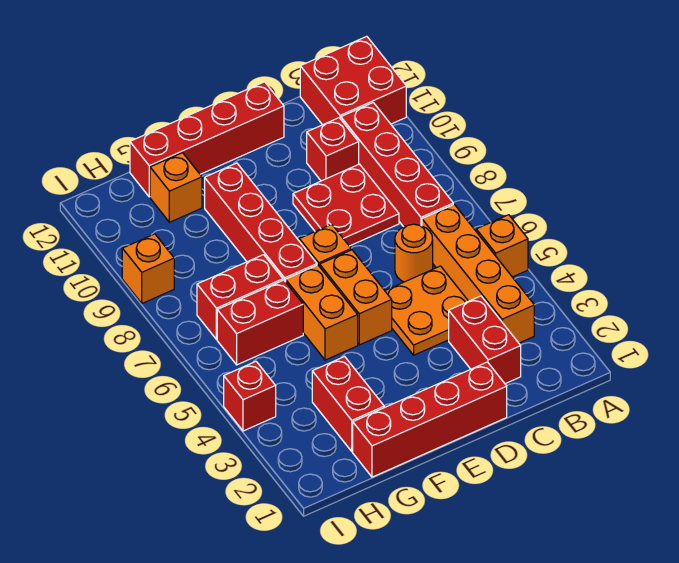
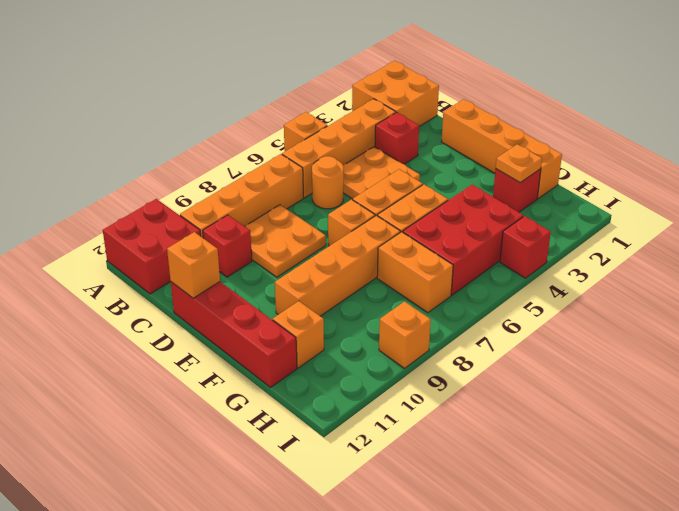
none -> orange brick A1:B2 level 1
red brick B7:B10 level 1 -> orange brick B7:B10 level 1
red brick C2:C3 level 1 -> red brick C3 level 1
red plate C8:D9 level 1 -> orange plate C8:D9 level 1
red brick D1:G1 level 1 -> orange brick D1:G1 level 1
none -> orange brick D12 level 2
red brick F7:F10 level 1 -> orange brick F7:F10 level 1
red brick G2:G3 level 1 -> red brick G2 level 1
none -> orange plate G2 level 2
red brick G6:H6 level 1 -> red brick G4:H6 level 1
red brick G7:H7 level 1 -> orange brick G7:H7 level 1

